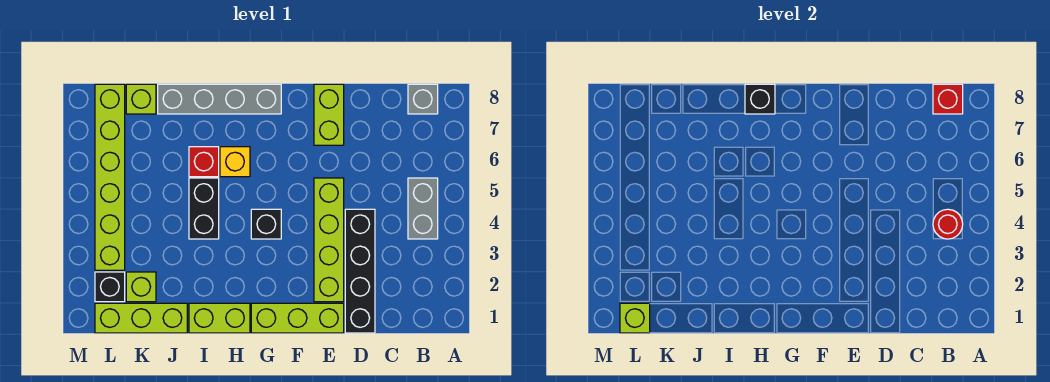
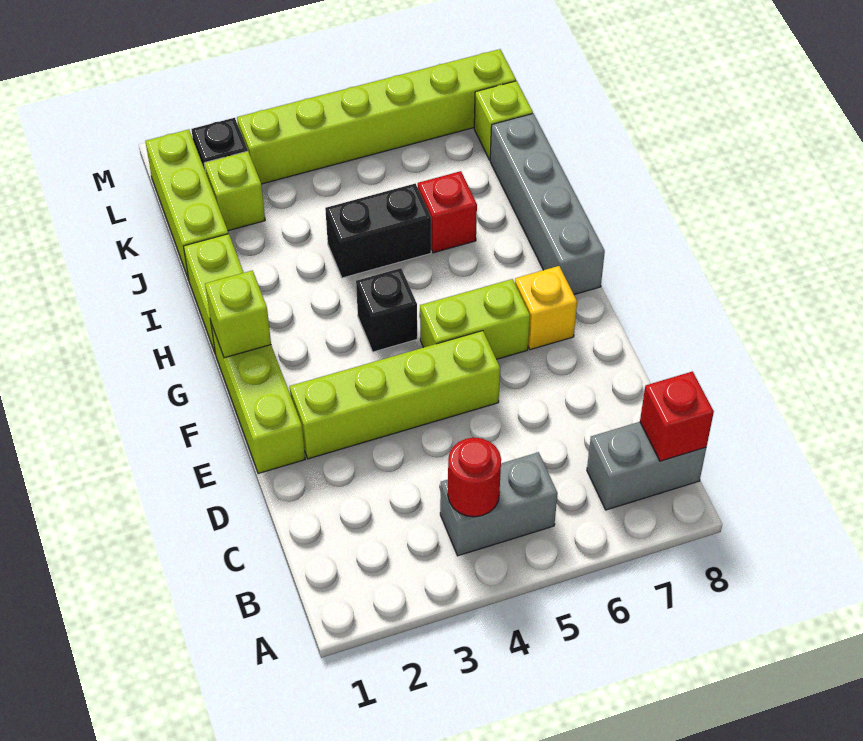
grey brick B8 level 1 -> grey brick B7:B8 level 1
black brick D1:D4 level 1 -> none
lime brick E7:E8 level 1 -> lime brick F5:F6 level 1
yellow brick H6 level 1 -> yellow brick F7 level 1
black brick H8 level 2 -> none
lime brick L1 level 2 -> lime brick G1 level 2

